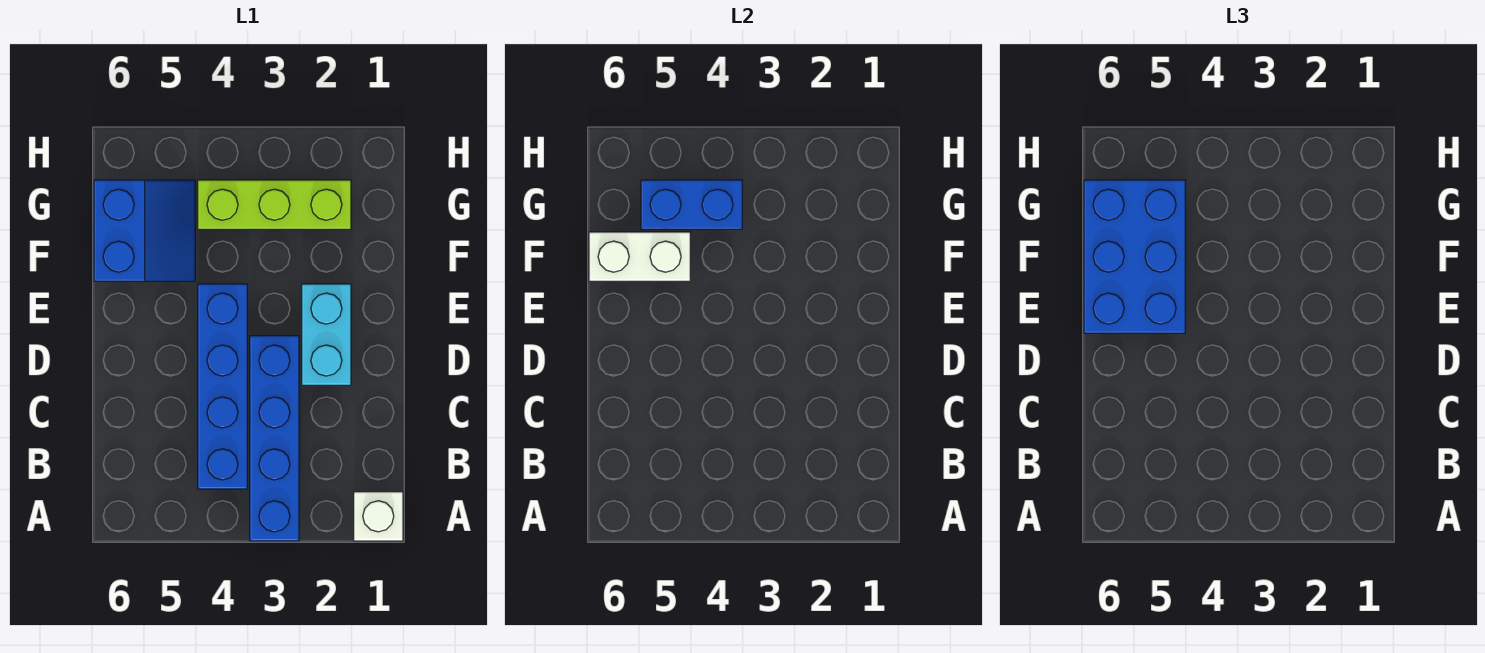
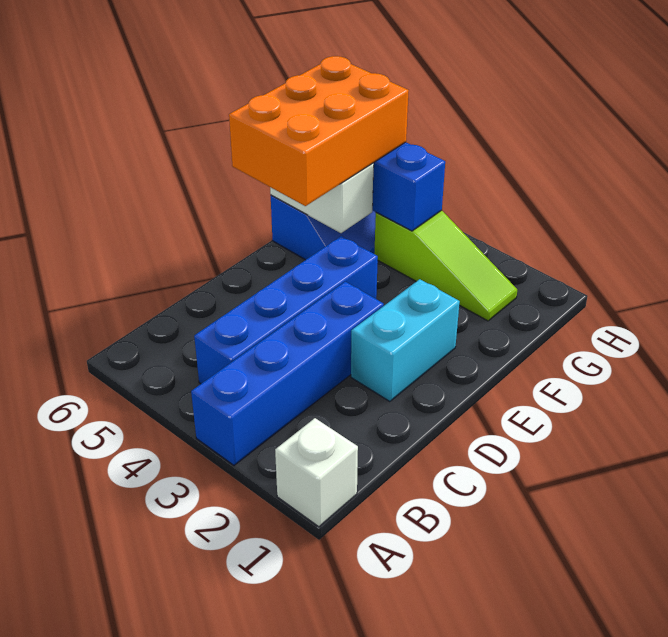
blue brick E5:G6 level 3 -> orange brick E5:G6 level 3
lime brick G2:G4 level 1 -> lime slope G2:G4 level 1 top 4

